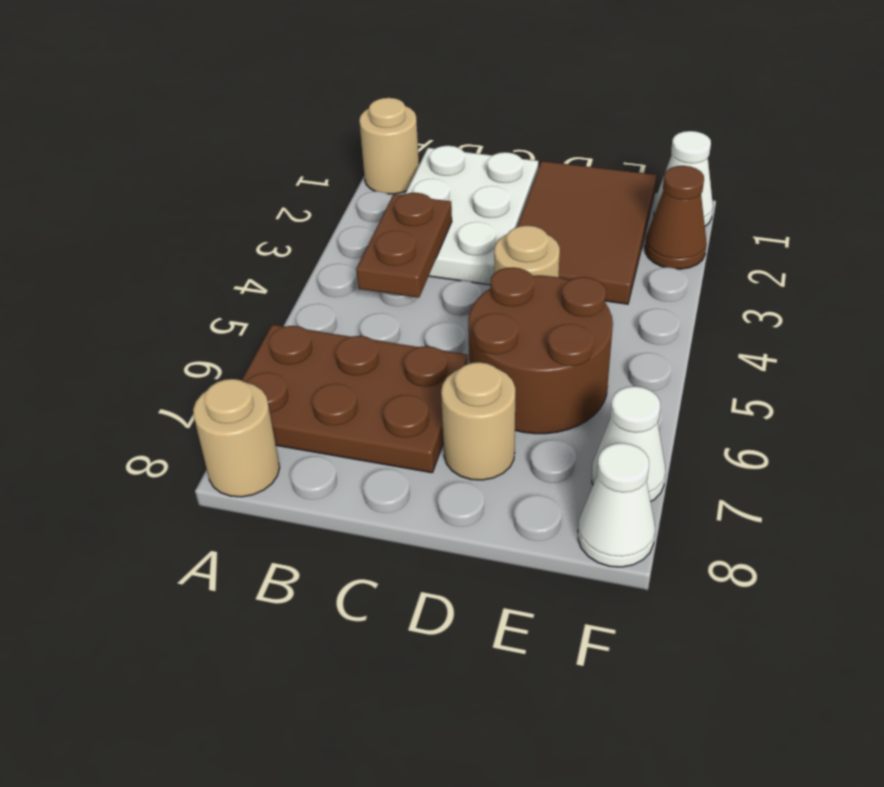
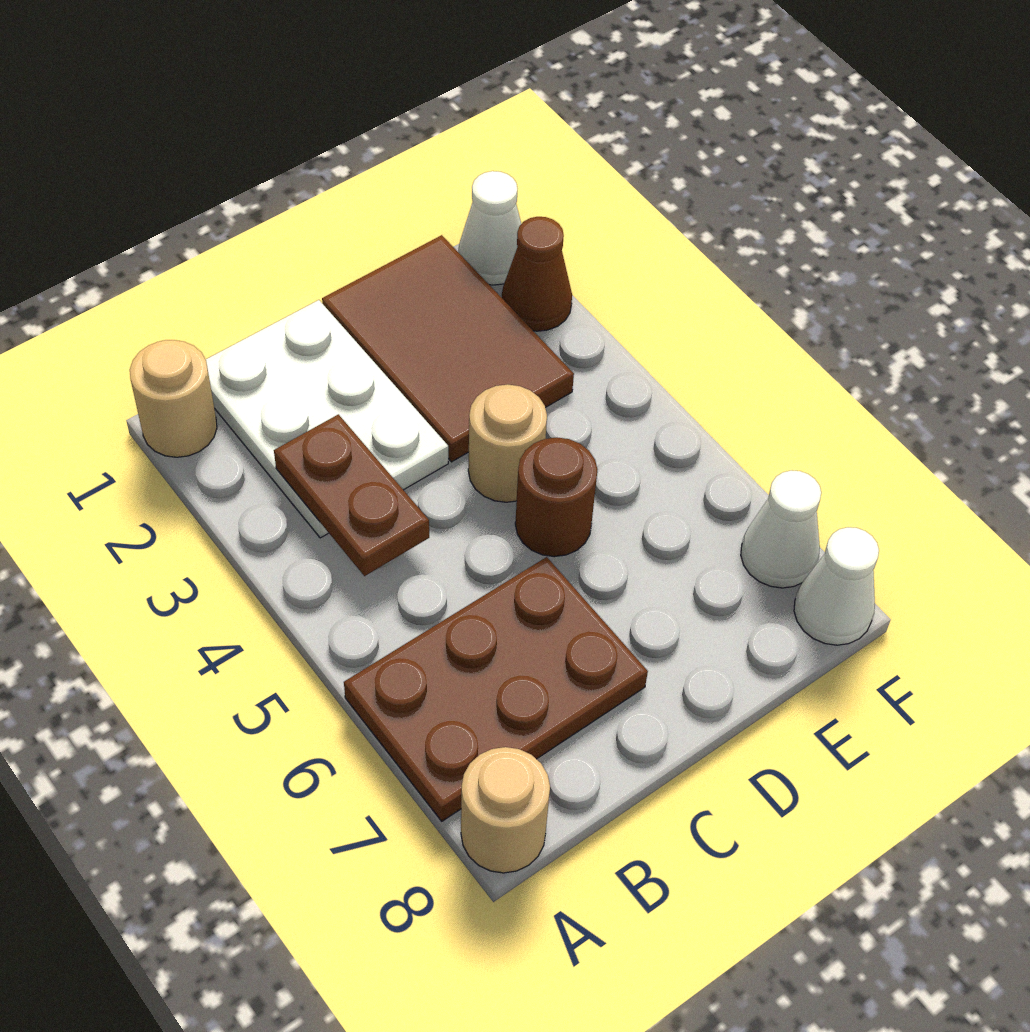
brown round brick D5:E6 level 1 -> brown round brick D5 level 1
tan round brick D7 level 1 -> none

